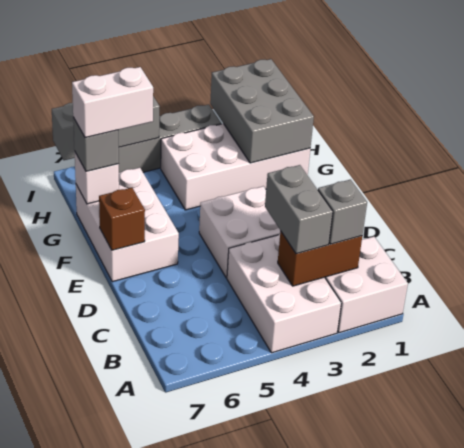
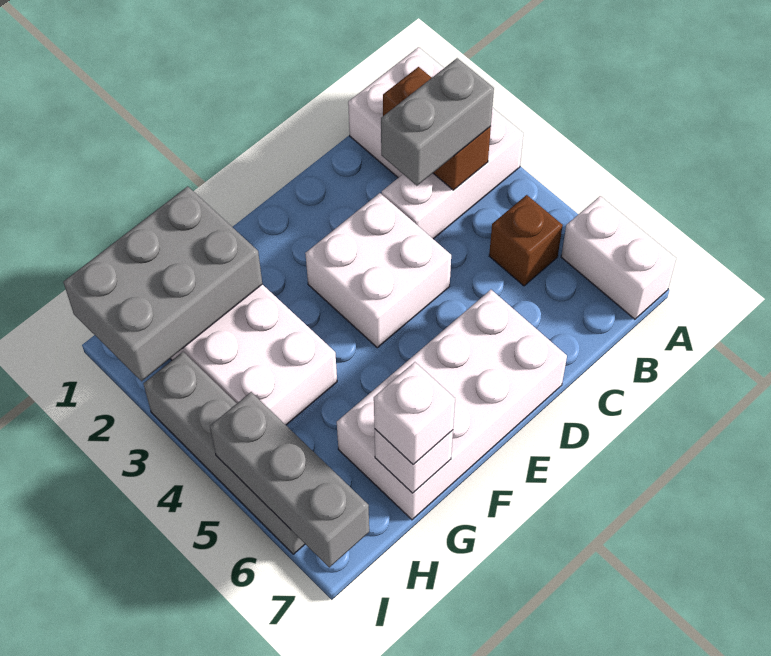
white brick A3:C4 level 1 -> white brick A3:C3 level 1
grey brick B2 level 3 -> none
white brick E6:G7 level 1 -> white brick D6:G7 level 1
brown brick E7 level 2 -> brown brick B5 level 1
white brick G6:G7 level 4 -> white brick A6:A7 level 1
grey brick G7 level 3 -> white brick G7 level 3

